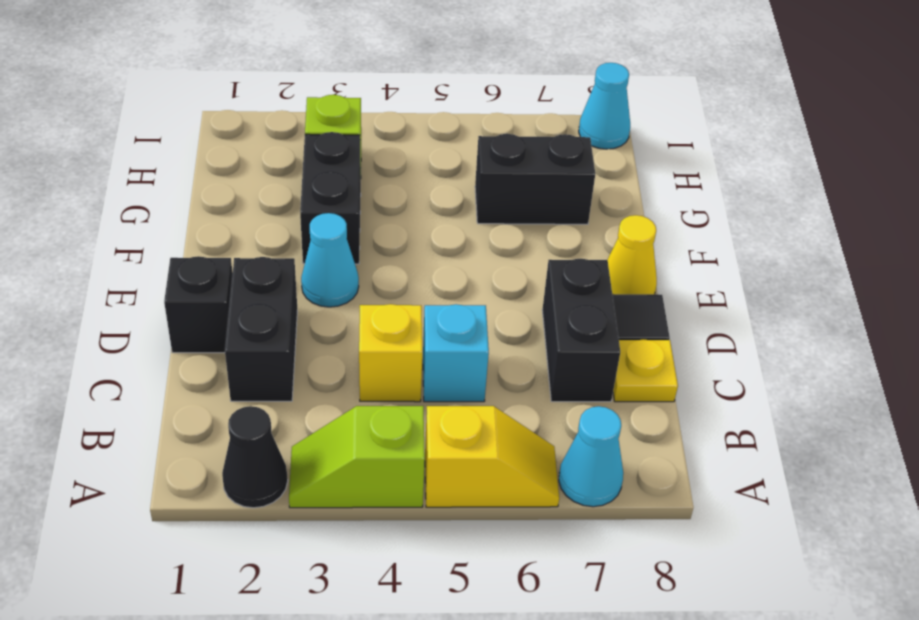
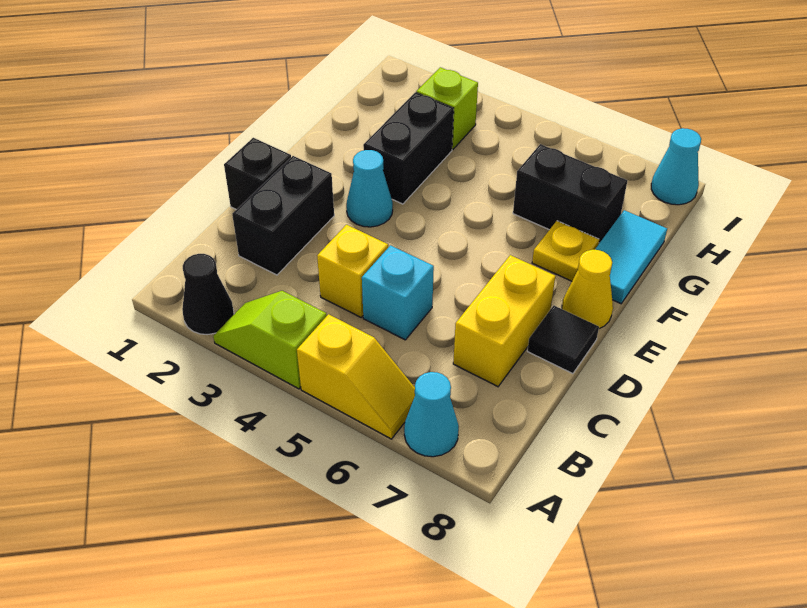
black brick C7:D7 level 1 -> yellow brick C7:D7 level 1
yellow plate C8 level 1 -> yellow plate F7 level 1
none -> cyan tile F8:G8 level 1

